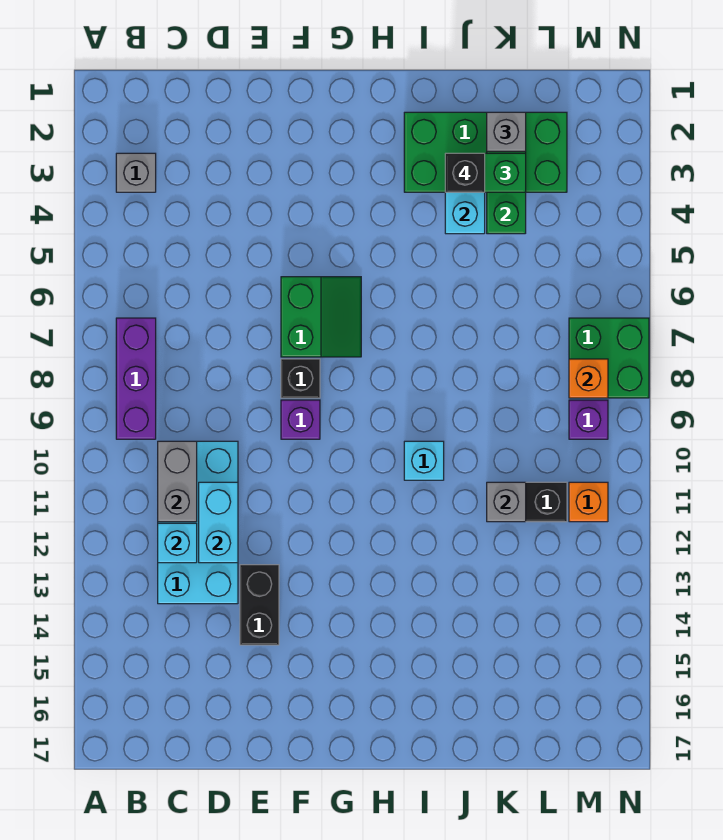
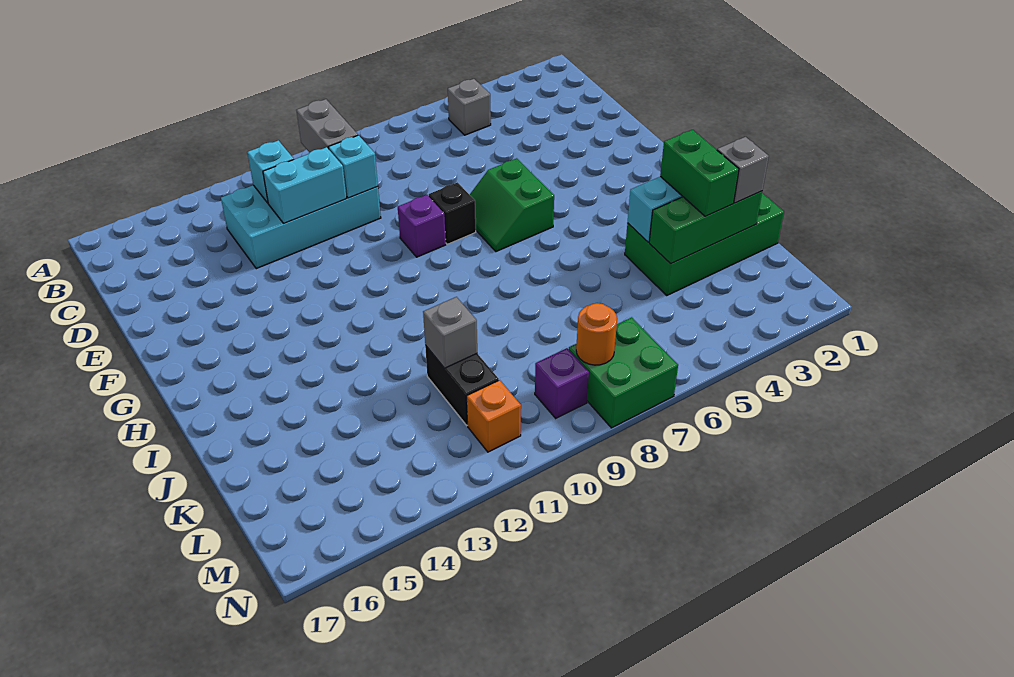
grey brick B3 level 1 -> grey brick B5 level 1
purple brick B7:B9 level 1 -> none
grey brick C10:C11 level 2 -> grey brick B10:C10 level 2
black brick E13:E14 level 1 -> none
green slope F6:G7 level 1 top F -> green slope F6:G7 level 1 top 6
green brick I2:L3 level 1 -> green brick J1:K4 level 1
cyan brick I10 level 1 -> cyan brick D10 level 2
black brick J3 level 4 -> none
orange brick M8 level 2 -> orange round brick M8 level 2

